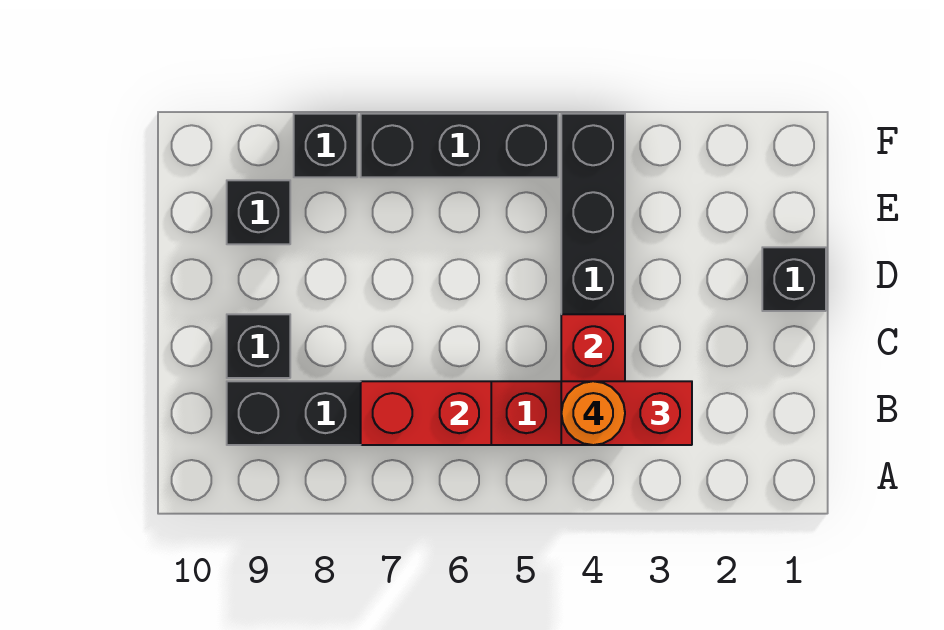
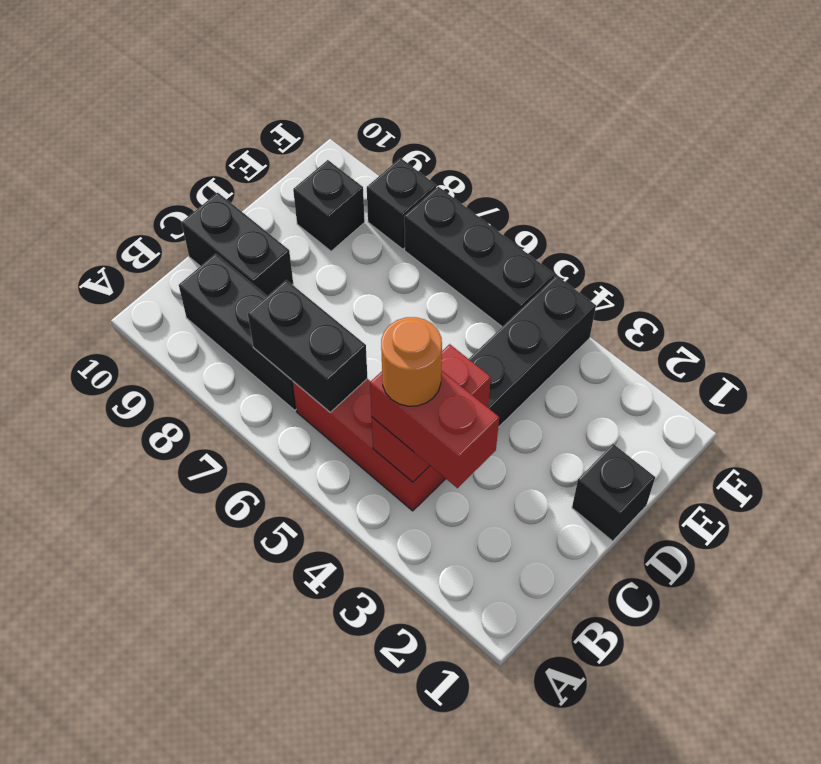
red brick B6:B7 level 2 -> black brick B6:B7 level 2
black brick C9 level 1 -> black brick C9:C10 level 1

